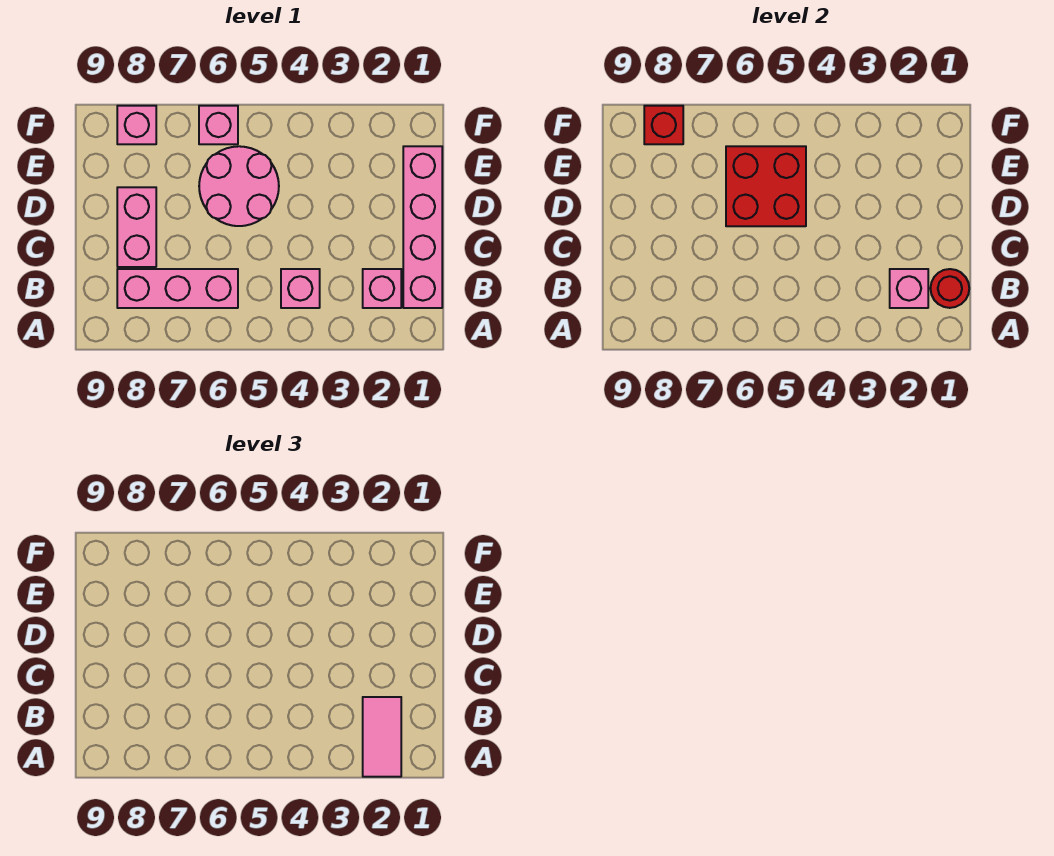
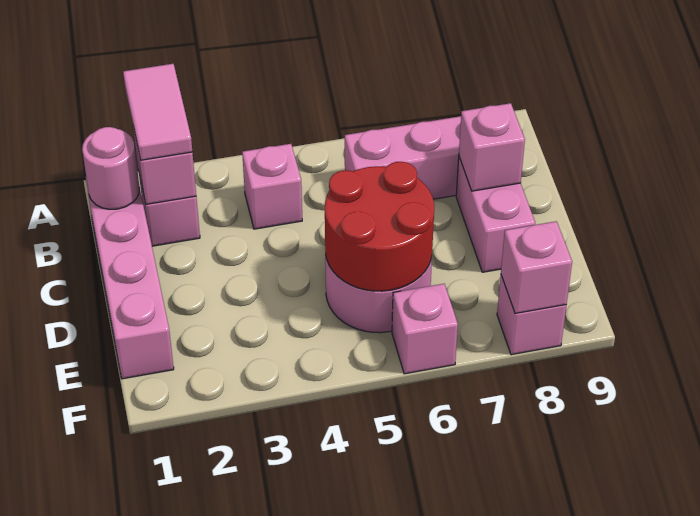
red round brick B1 level 2 -> pink round brick B1 level 2
none -> pink brick C8 level 2
red brick D5:E6 level 2 -> red round brick D5:E6 level 2
red brick F8 level 2 -> pink brick F8 level 2

